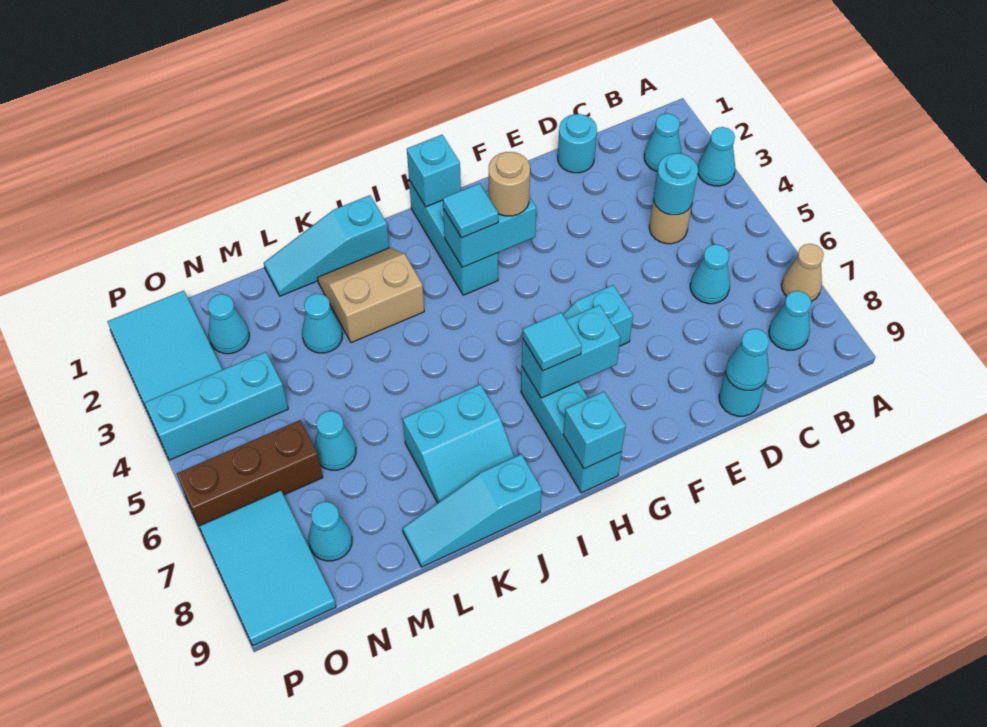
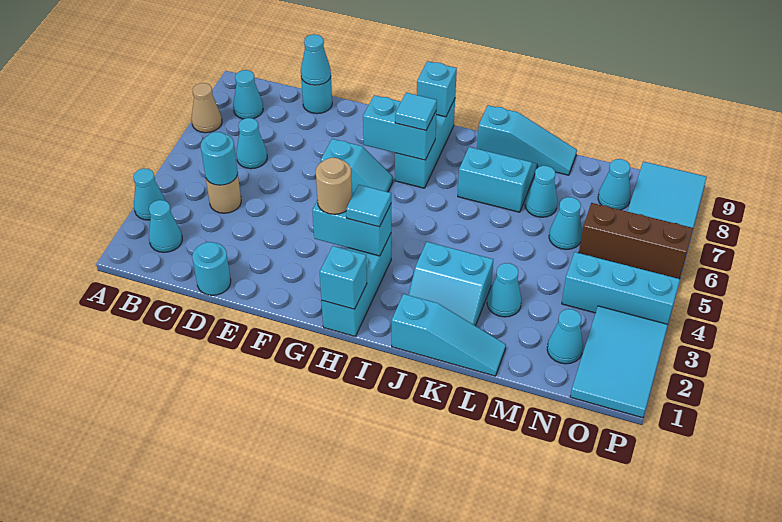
tan slope J2:K3 level 1 top 3 -> cyan slope J2:K3 level 1 top 3
none -> cyan cone L7 level 1

